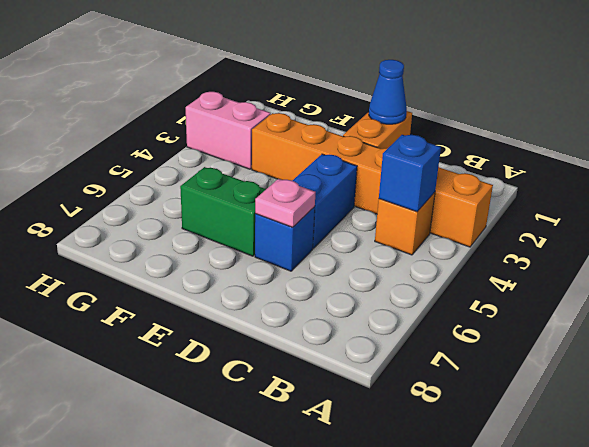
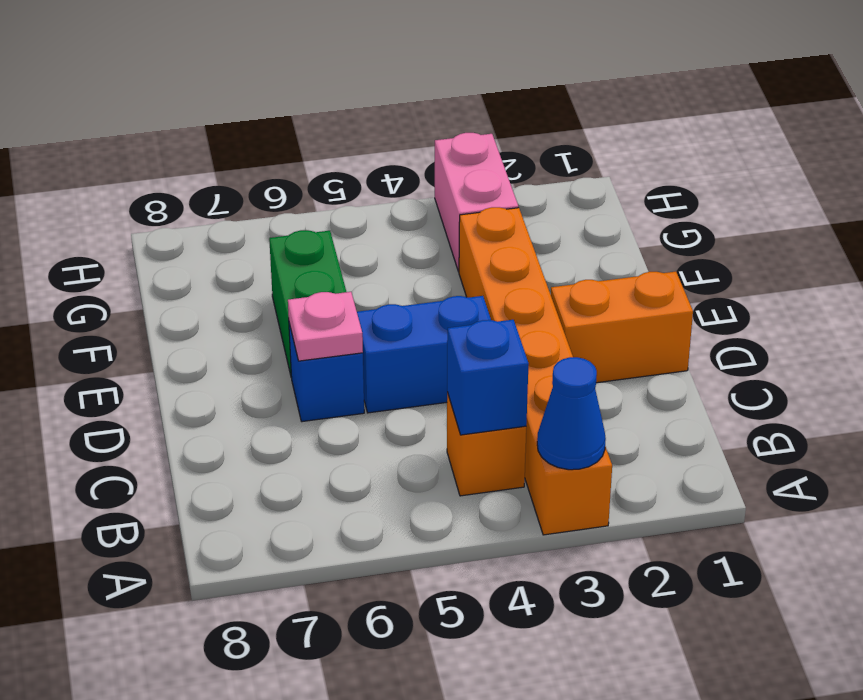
blue cone D1 level 2 -> blue cone A3 level 2

